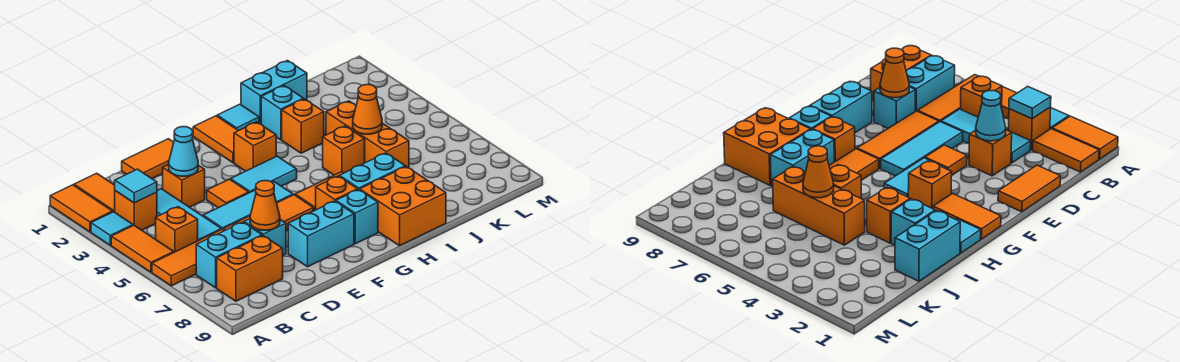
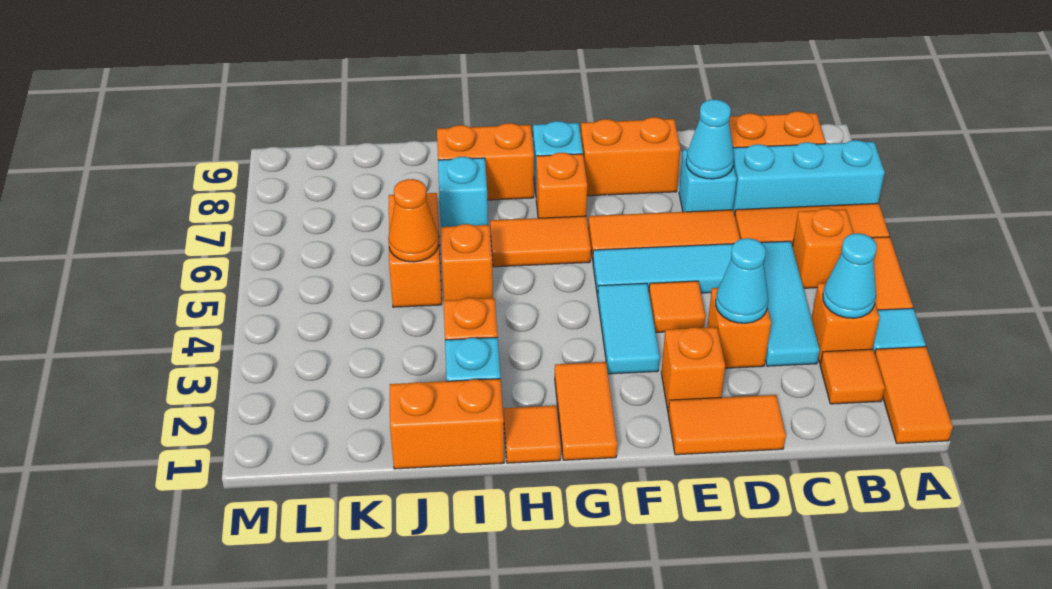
orange tile B1:B2 level 1 -> orange tile B2 level 1
cyan tile B3 level 2 -> cyan cone B3 level 2
cyan brick B7:C7 level 1 -> cyan brick A7:C7 level 1
orange cone D7 level 2 -> cyan cone D7 level 2
cyan brick E8:F8 level 1 -> orange brick E8:F8 level 1
cyan tile F4:G4 level 1 -> cyan tile F3:F4 level 1
orange brick G3 level 1 -> orange brick E2 level 1
cyan tile H1 level 1 -> orange tile H1 level 1
cyan brick H7:I7 level 1 -> cyan brick I7 level 1
orange brick H8:I9 level 1 -> orange brick H8:I8 level 1
cyan brick I1:J1 level 1 -> orange brick I1:J1 level 1
orange brick J4:J6 level 1 -> orange brick J5:J6 level 1

